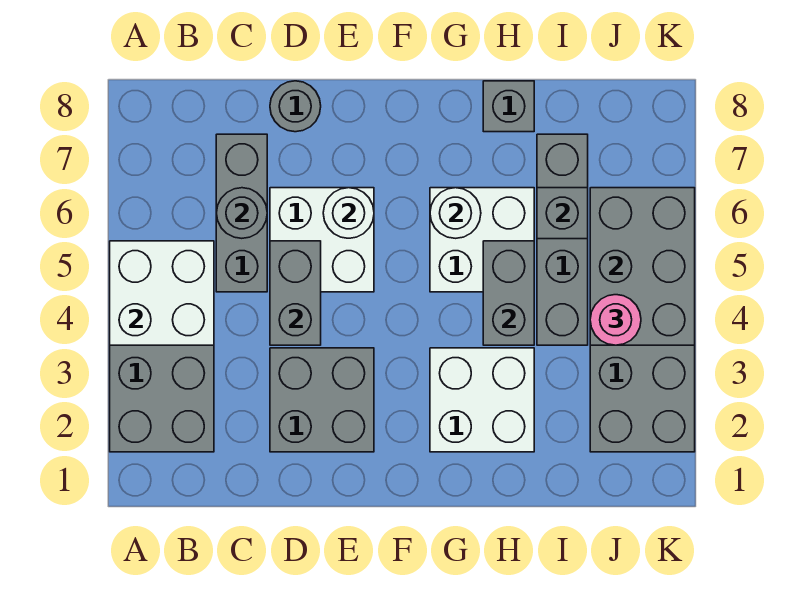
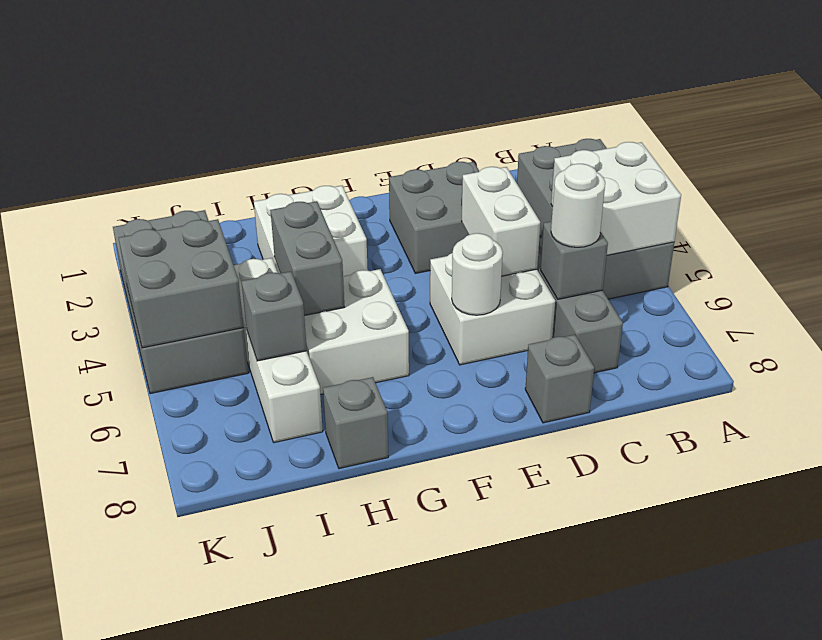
grey round brick C6 level 2 -> grey brick C6 level 2
grey brick D4:D5 level 2 -> white brick D4:D5 level 2
grey round brick D8 level 1 -> grey brick D8 level 1
white round brick G6 level 2 -> white round brick C6 level 3
grey brick I4:I7 level 1 -> white brick I4:I7 level 1
grey brick J4:K6 level 2 -> grey brick J4:K5 level 2
pink round brick J4 level 3 -> none

